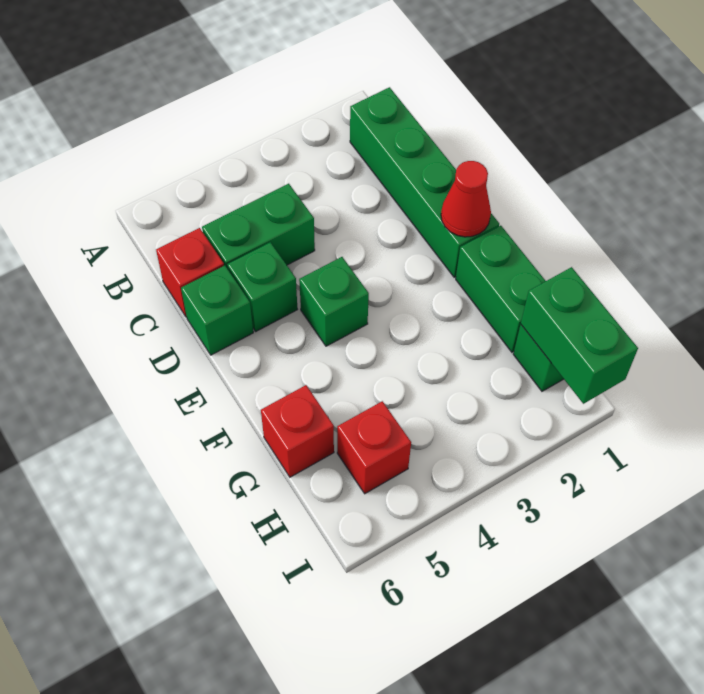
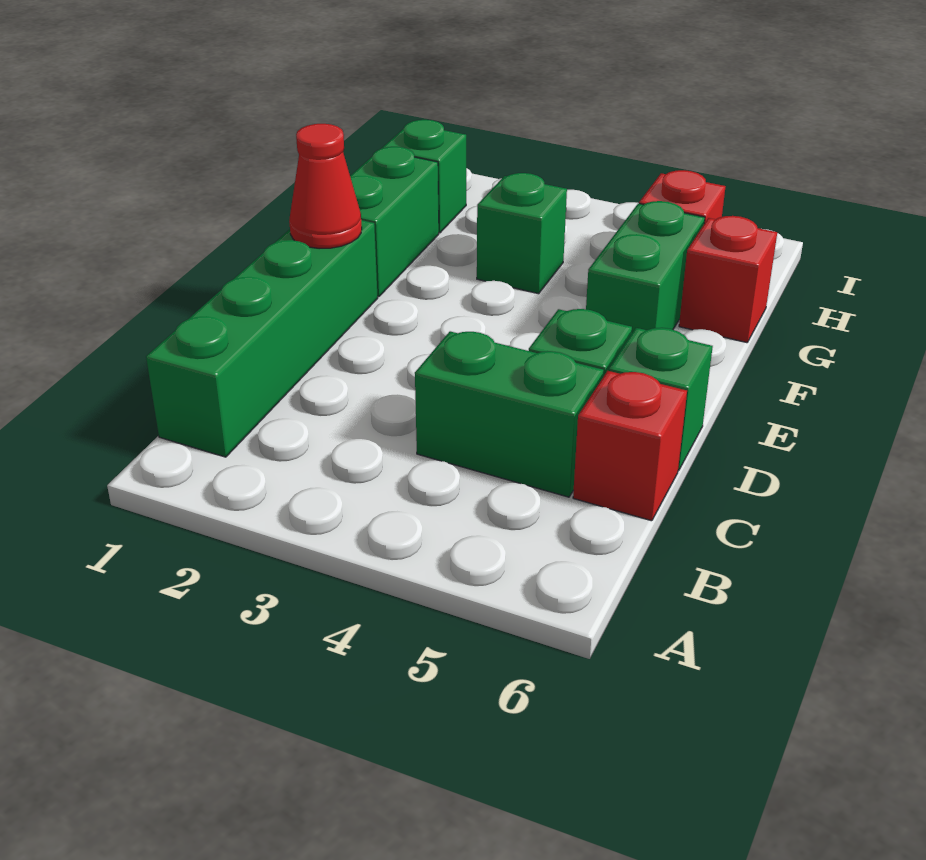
green brick E4 level 1 -> green brick G3 level 1
green brick H1:I1 level 2 -> green brick F5:G5 level 1

